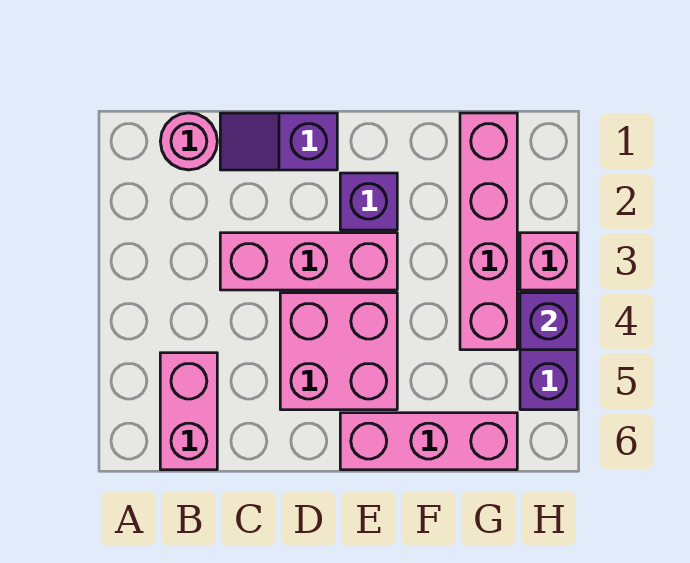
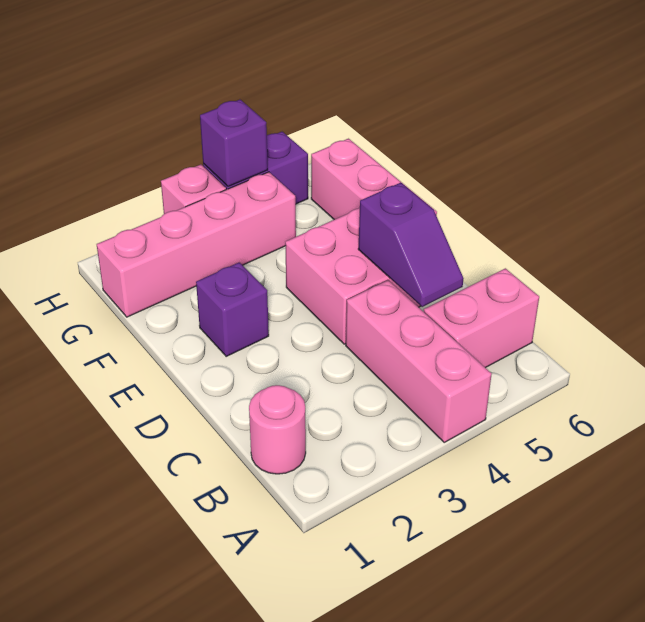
purple slope C1:D1 level 1 top D -> purple slope C5:D5 level 2 top D
pink brick C3:E3 level 1 -> pink brick A4:C4 level 1

